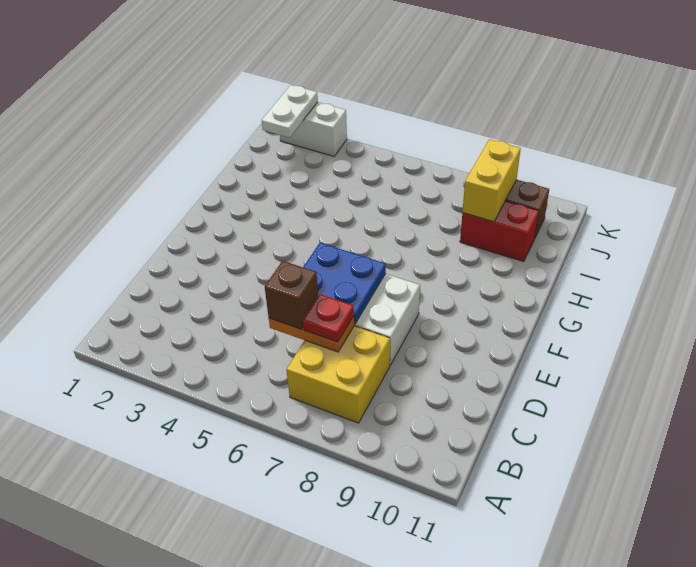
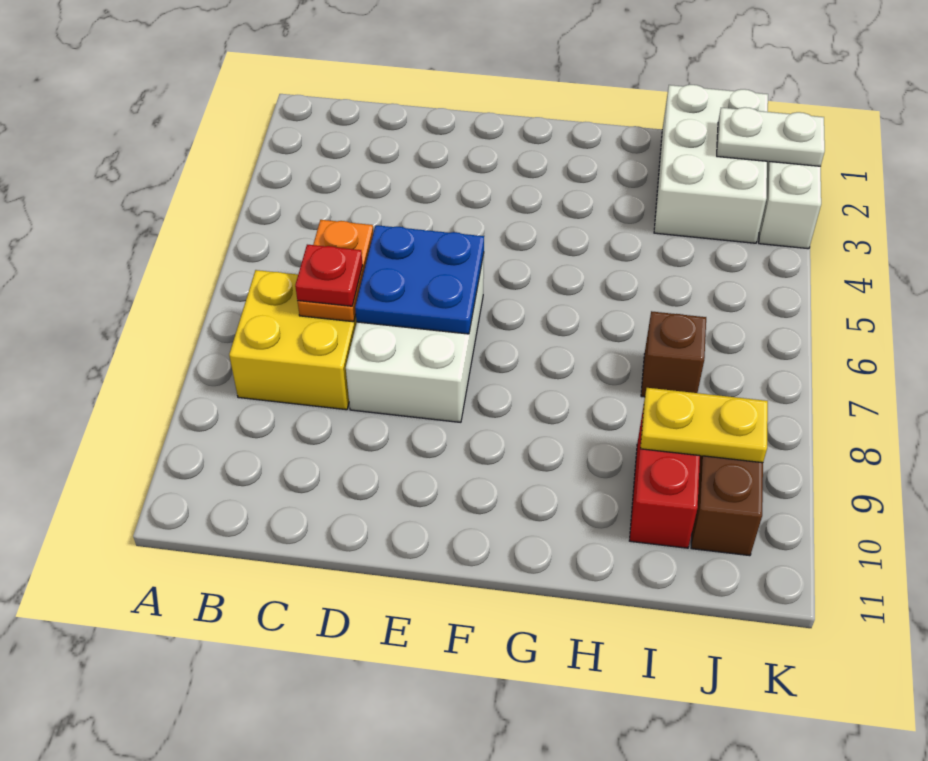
brown brick C6 level 3 -> brown brick I7 level 1
none -> white brick I1:J3 level 1
yellow brick I9:J9 level 2 -> yellow plate I9:J9 level 2

